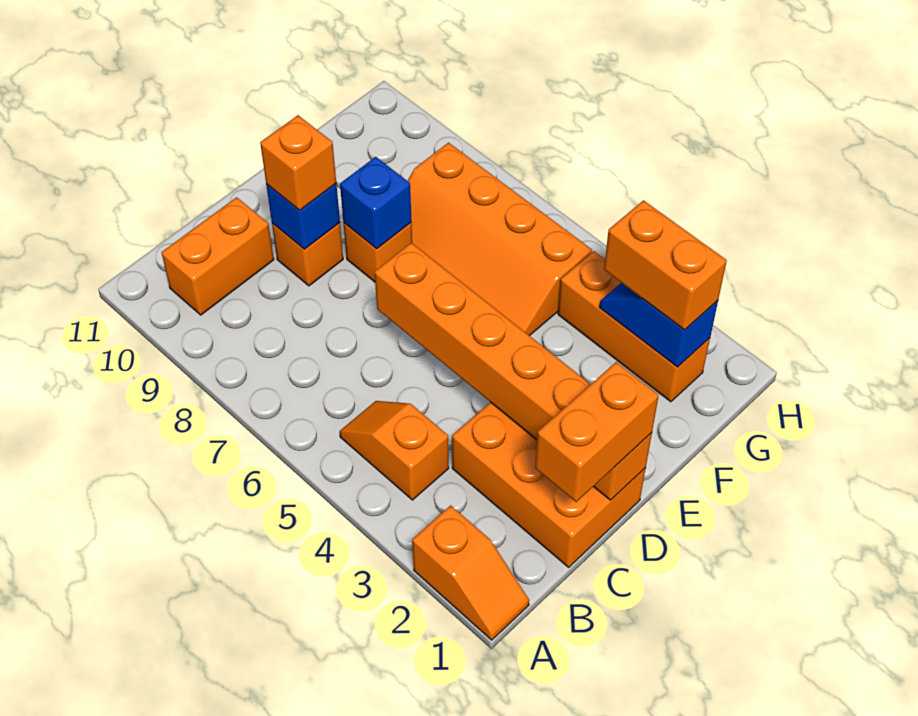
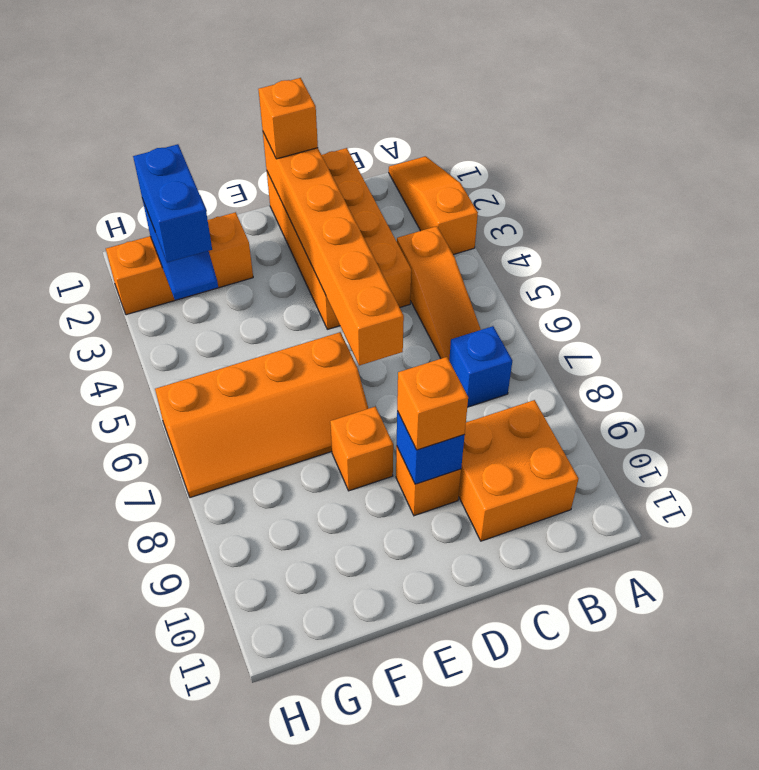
orange slope A1:A2 level 1 top 2 -> orange slope A1:A3 level 1 top 3
orange slope B4:B5 level 1 top 4 -> orange slope B4:B6 level 1 top 4
orange brick B10:C10 level 1 -> orange brick B9:C10 level 1
orange brick C1:D3 level 1 -> orange brick C1:D4 level 1
orange brick C1:D1 level 3 -> orange brick D1 level 3
blue brick E8 level 2 -> blue brick B7 level 1
orange slope F5:G8 level 1 top G -> orange slope E6:H7 level 1 top 6
orange brick G2:G4 level 1 -> orange brick F2:H2 level 1
orange brick G2:G3 level 3 -> blue brick G2:G3 level 3

